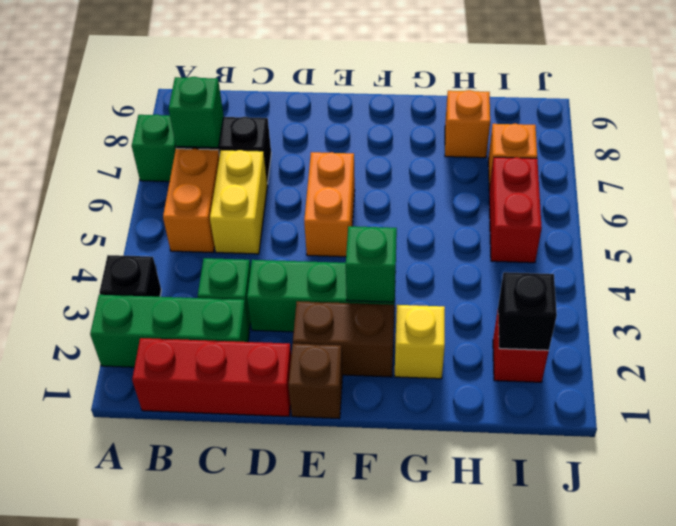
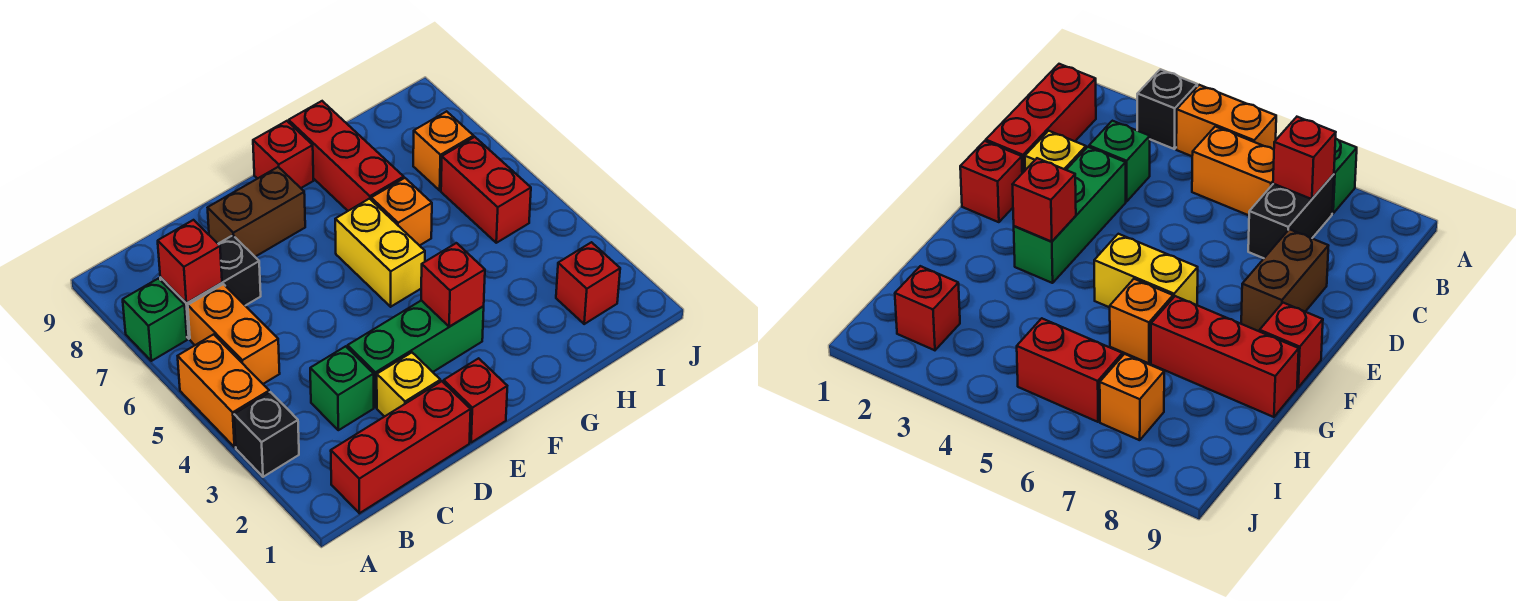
green brick A2:C2 level 1 -> none
green brick B7 level 2 -> red brick B7 level 2
yellow brick C5:C6 level 1 -> yellow brick F5:F6 level 1
brown brick E1 level 1 -> red brick E1 level 1
brown brick E2:F2 level 1 -> brown brick D8:E8 level 1
orange brick E5:E6 level 1 -> orange brick A4:A5 level 1
green brick F3 level 2 -> red brick F3 level 2
none -> red brick F9 level 1
yellow brick G2 level 1 -> yellow brick D2 level 1
none -> red brick G7:G9 level 1
orange brick H8 level 1 -> orange brick G6 level 1
black brick I2 level 2 -> none

